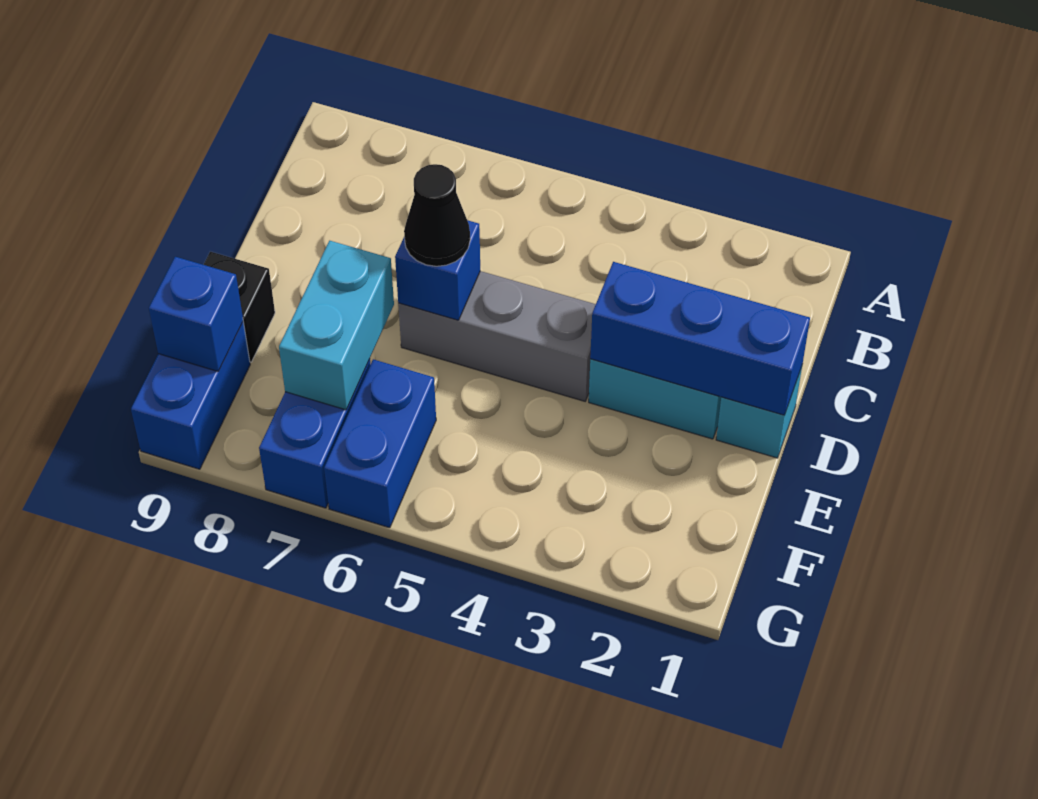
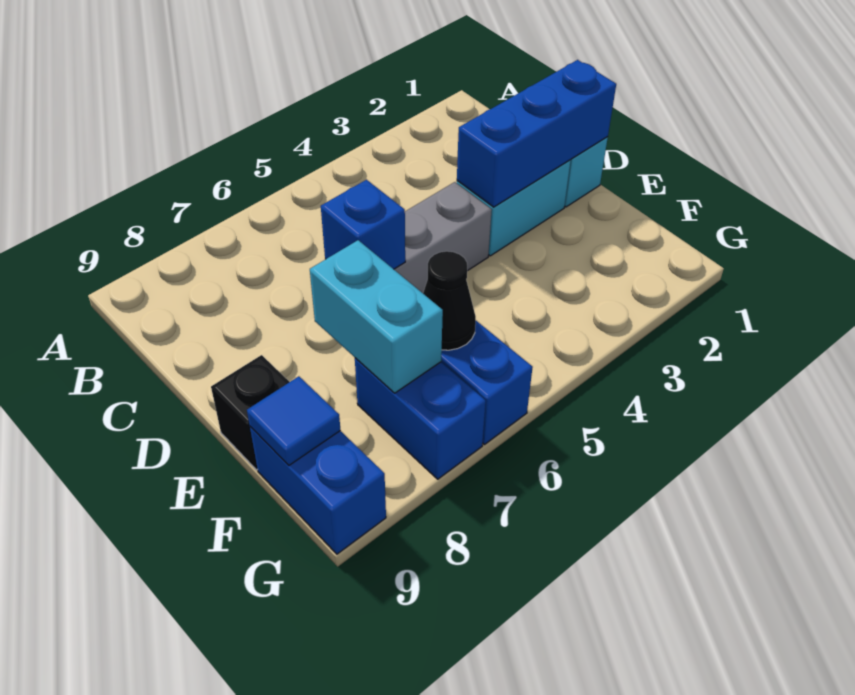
black cone D6 level 3 -> black cone F6 level 2
blue brick F9 level 2 -> blue tile F9 level 2

